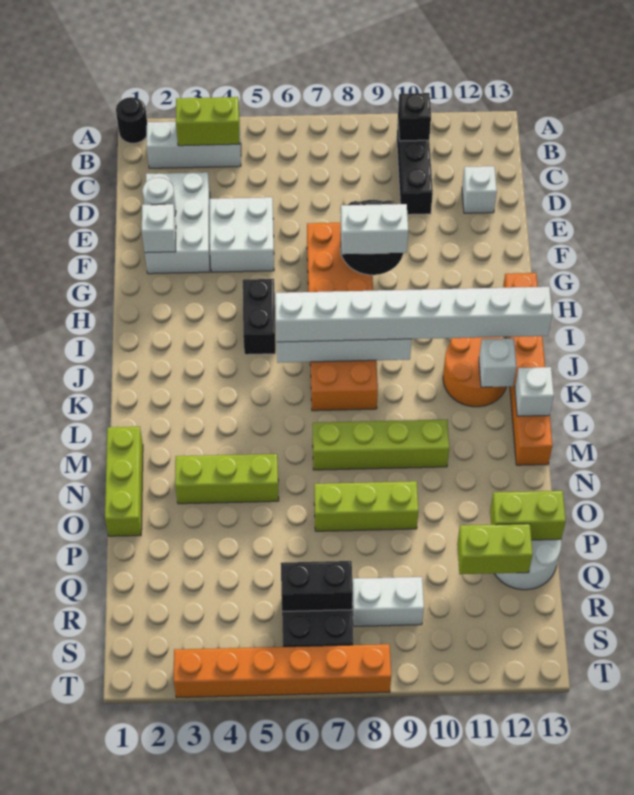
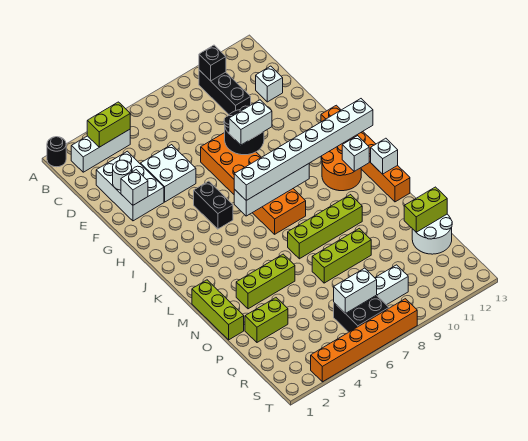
lime brick Q11:Q12 level 2 -> lime brick P2:P3 level 1
black brick R6:R7 level 2 -> white brick R6:R7 level 2

